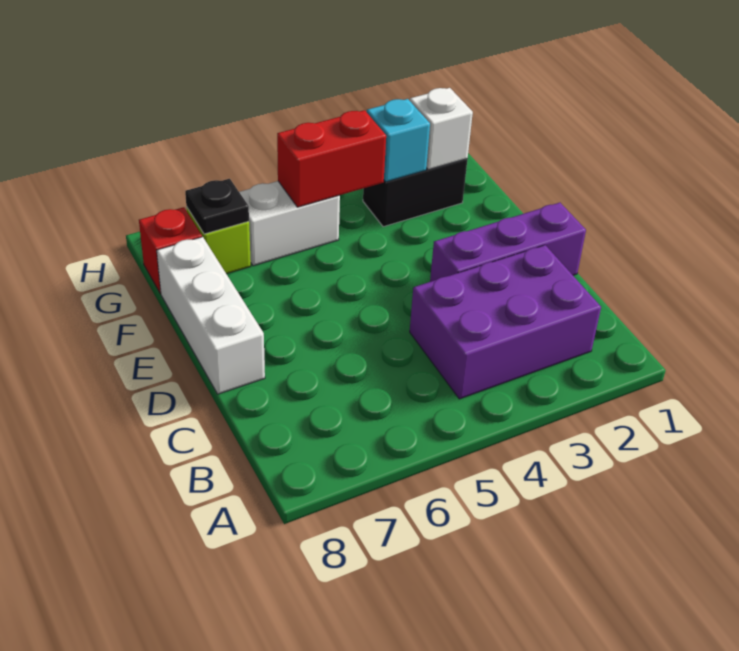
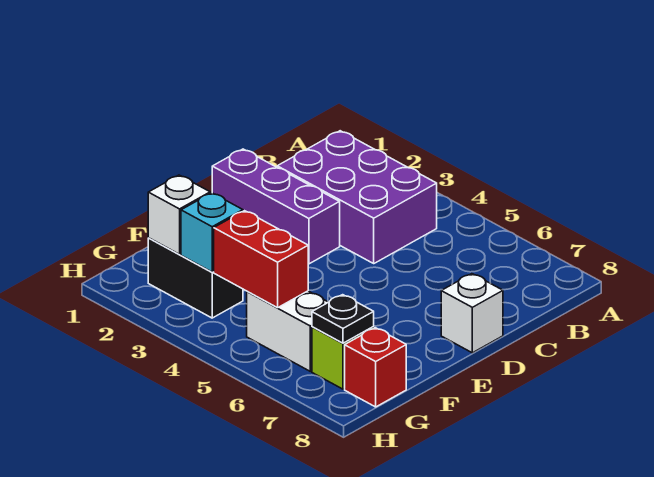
white brick D8:F8 level 1 -> white brick D8 level 1

